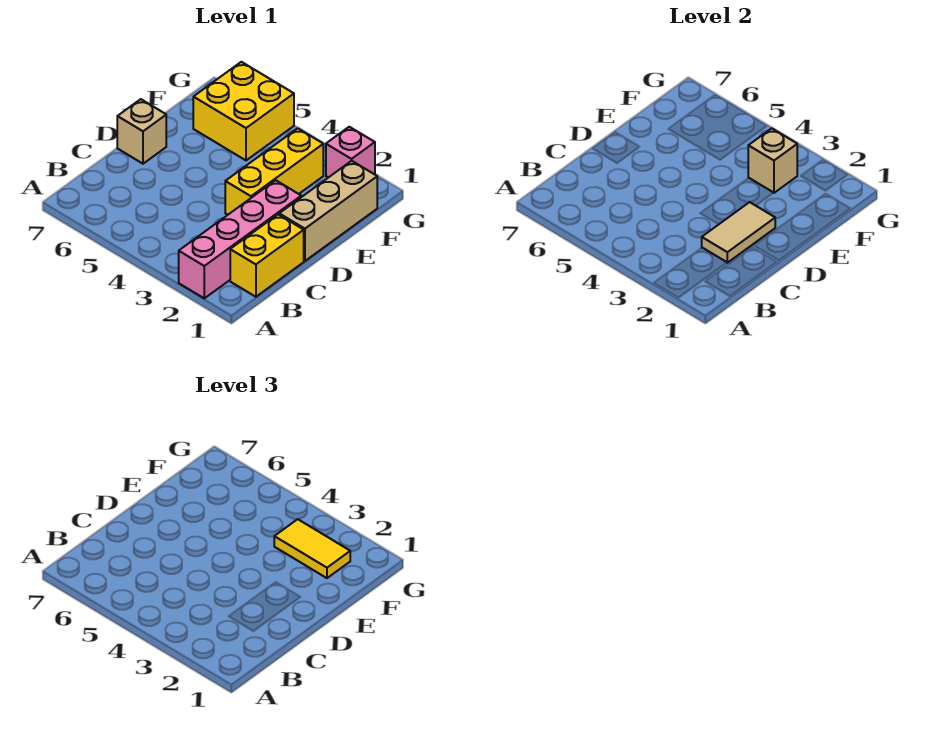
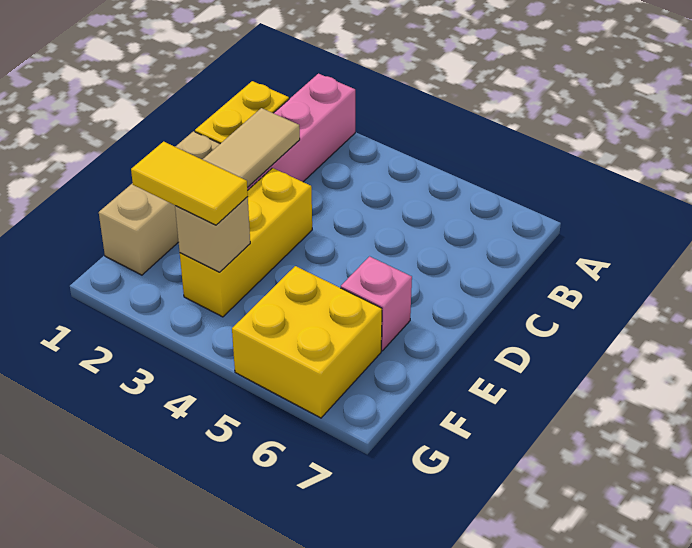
tan brick D7 level 1 -> none
pink brick G2 level 1 -> pink brick E6 level 1

